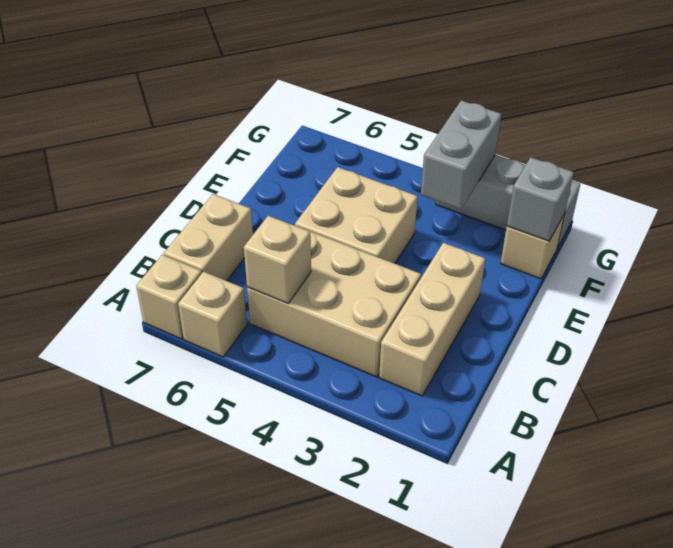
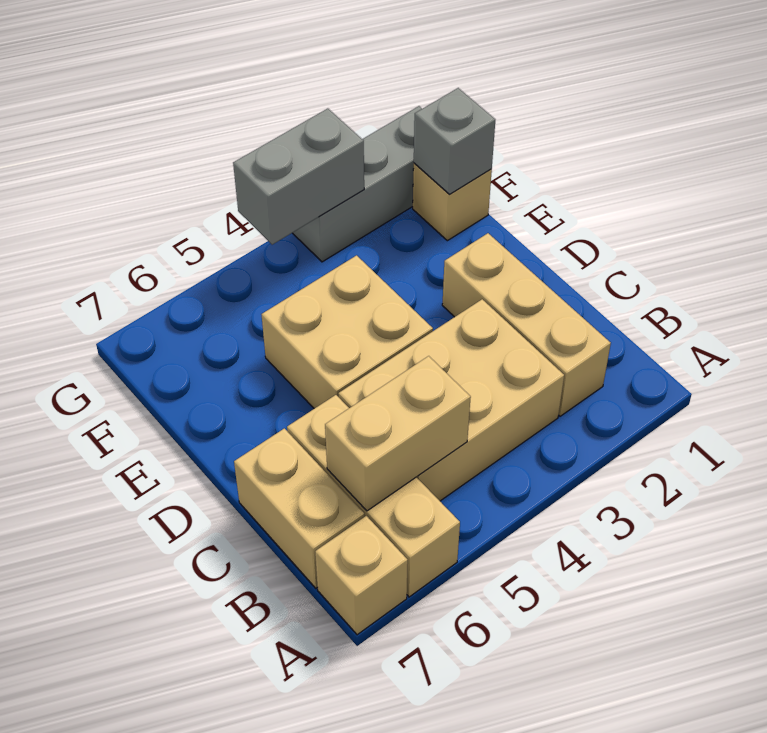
tan brick A6 level 1 -> tan brick A6:C6 level 1
tan brick B5 level 2 -> tan brick B5:B6 level 2
grey brick F3:G3 level 2 -> grey brick G3:G4 level 2

